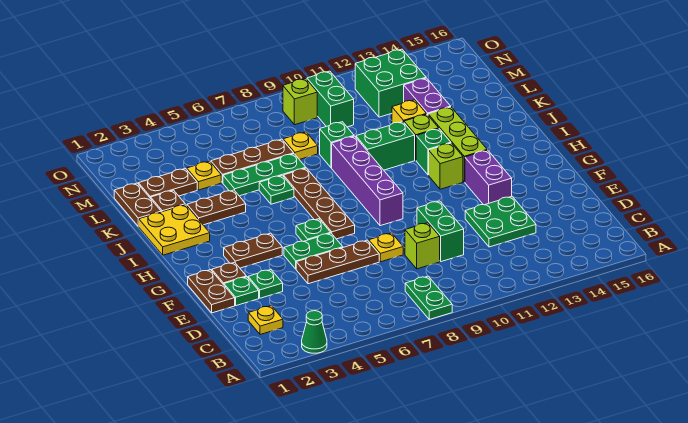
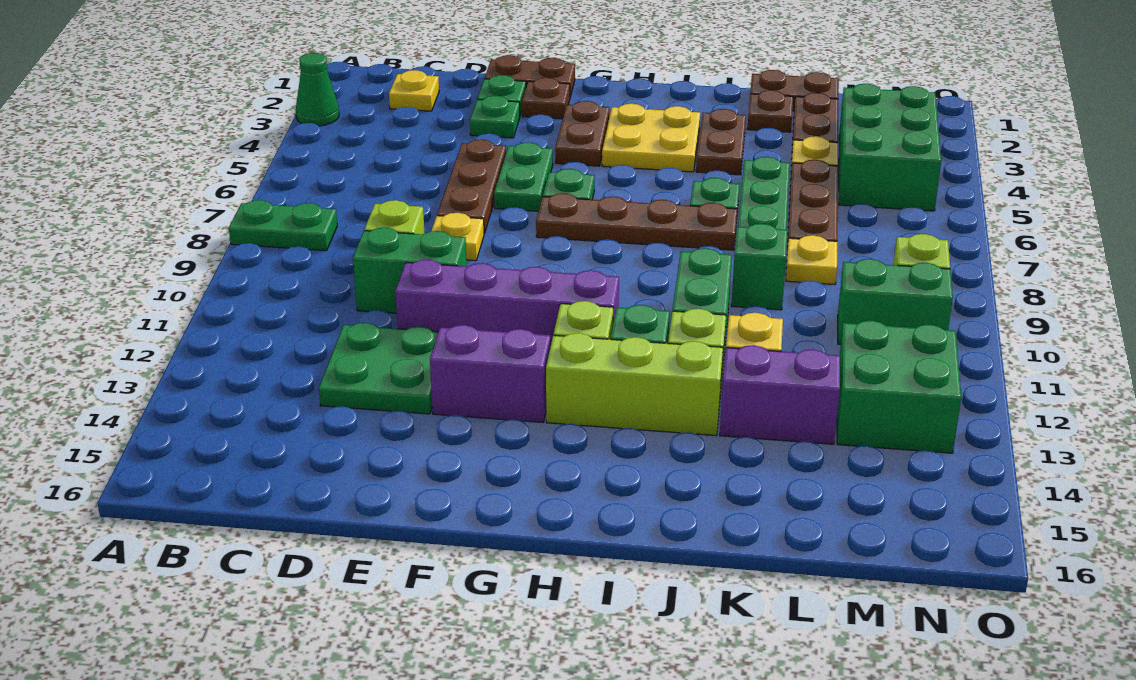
purple brick G9:J9 level 1 -> purple brick E11:H11 level 1
yellow plate I1:J2 level 1 -> yellow plate H3:I4 level 1
none -> green brick M3:N5 level 1

